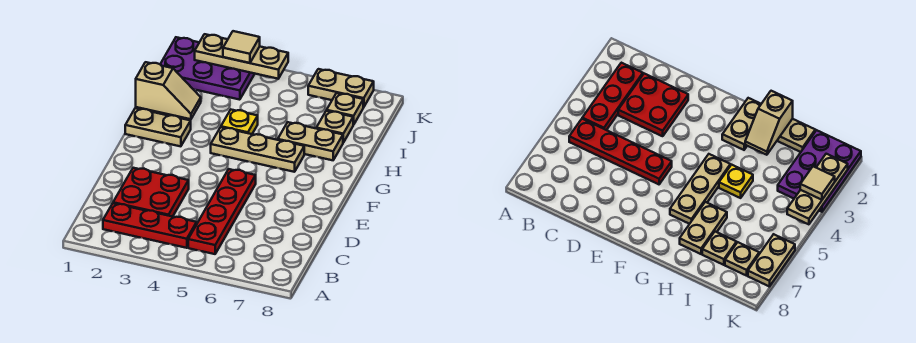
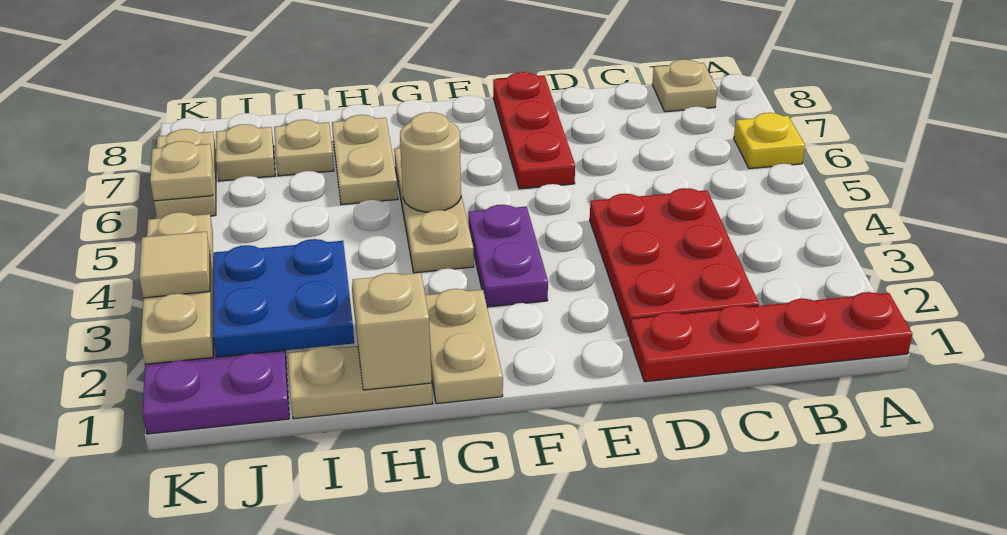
red plate B2:B4 level 1 -> red plate E6:E8 level 1
red plate B5:E5 level 1 -> red plate A1:D1 level 1
none -> tan plate B8 level 1
red plate C2:D3 level 1 -> red plate C2:D4 level 1
none -> purple plate F3:F4 level 1
none -> tan round brick G5 level 2
yellow plate H4 level 1 -> yellow plate A6 level 1
none -> blue plate I2:J3 level 2
none -> tan plate K6 level 2

